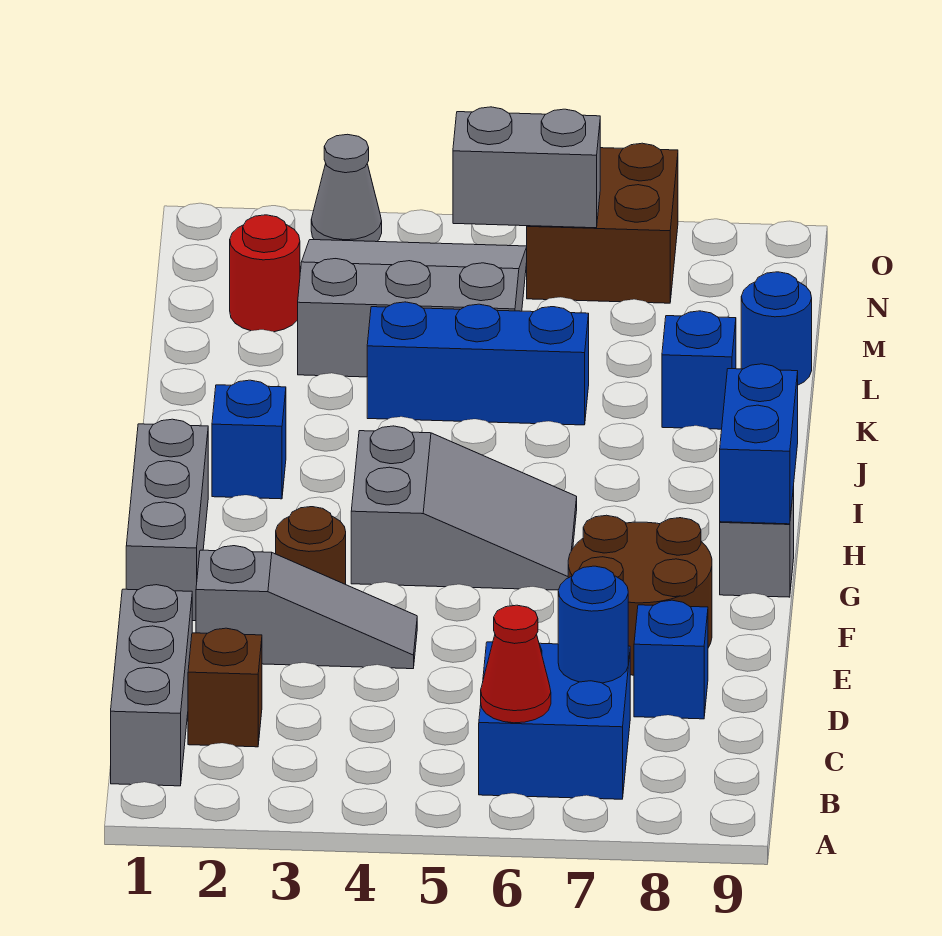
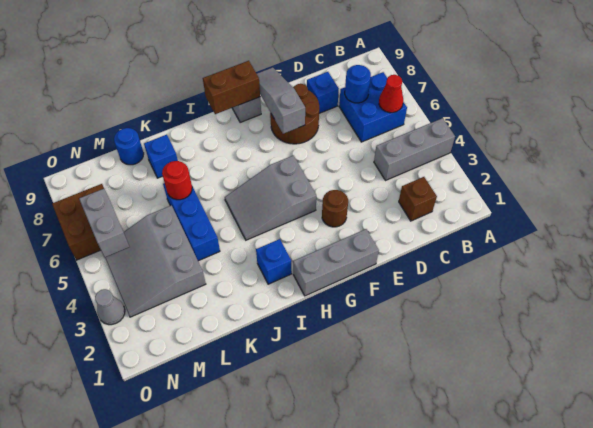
grey brick B1:D1 level 1 -> grey brick A4:C4 level 1
grey slope E2:E4 level 1 top 2 -> grey slope F7:F9 level 2 top 7
grey slope G4:H6 level 1 top 4 -> grey slope G4:I5 level 1 top G
blue brick G9:H9 level 2 -> brown brick G9:H9 level 2
red round brick M2 level 1 -> red round brick K6 level 2

